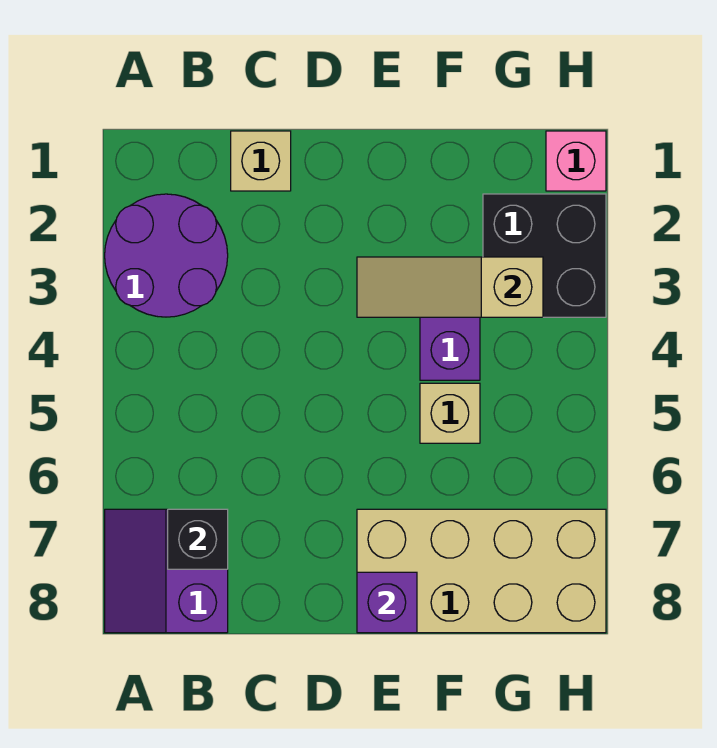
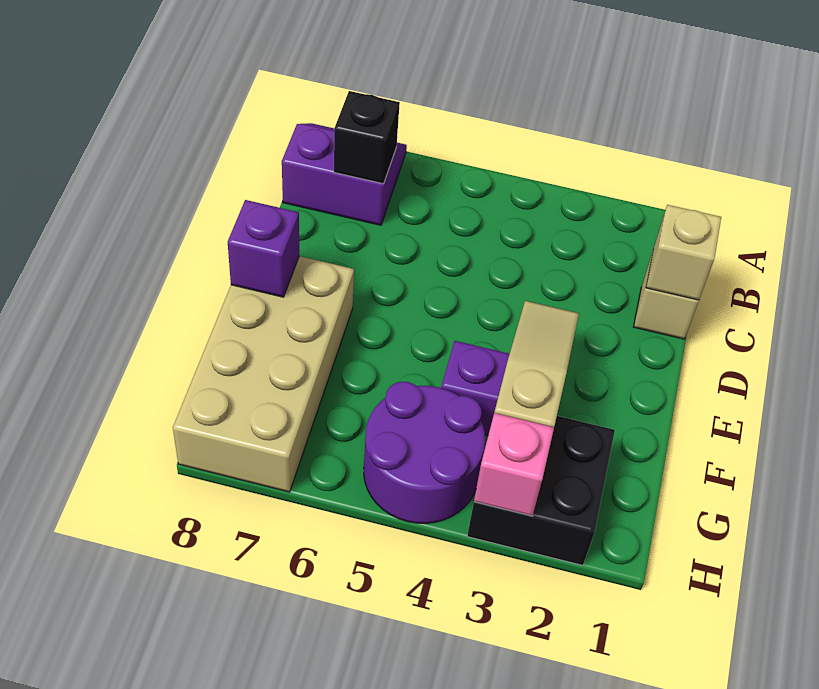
purple round brick A2:B3 level 1 -> purple round brick G4:H5 level 1
tan brick F5 level 1 -> tan brick C1 level 2
pink brick H1 level 1 -> pink brick H3 level 2

